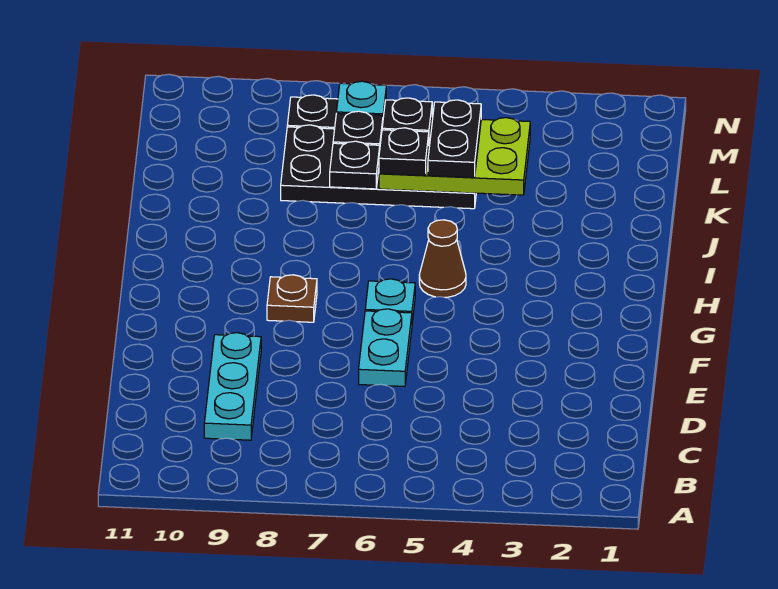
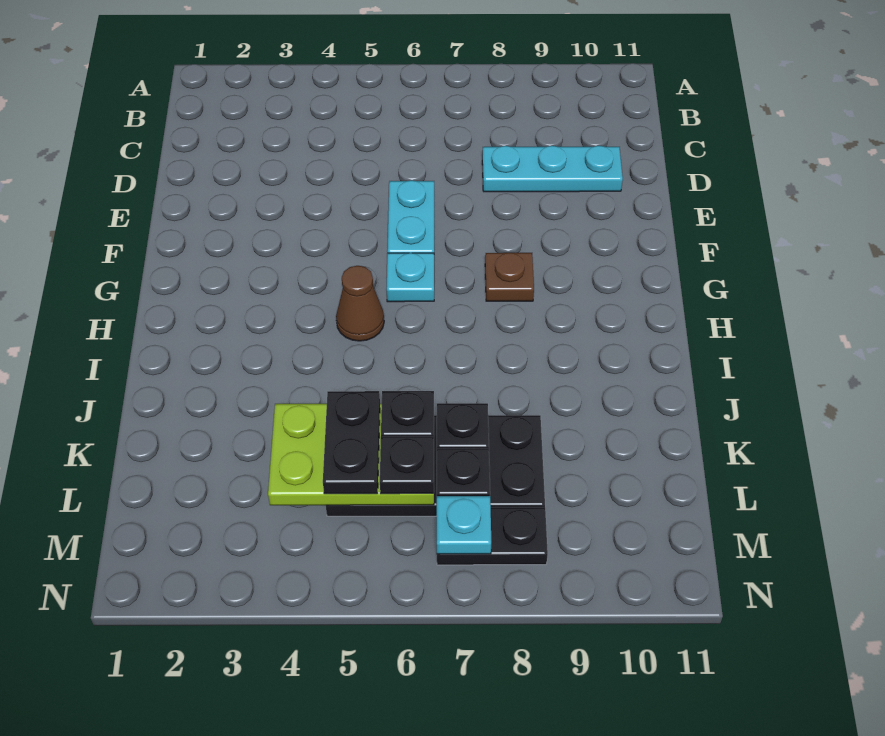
cyan plate C9:E9 level 1 -> cyan plate D8:D10 level 1

